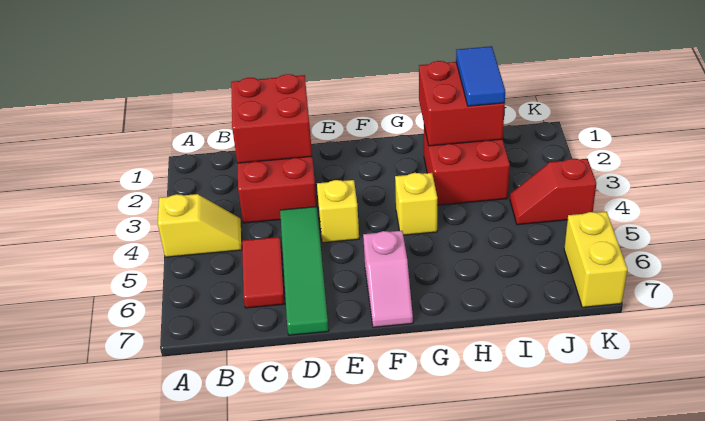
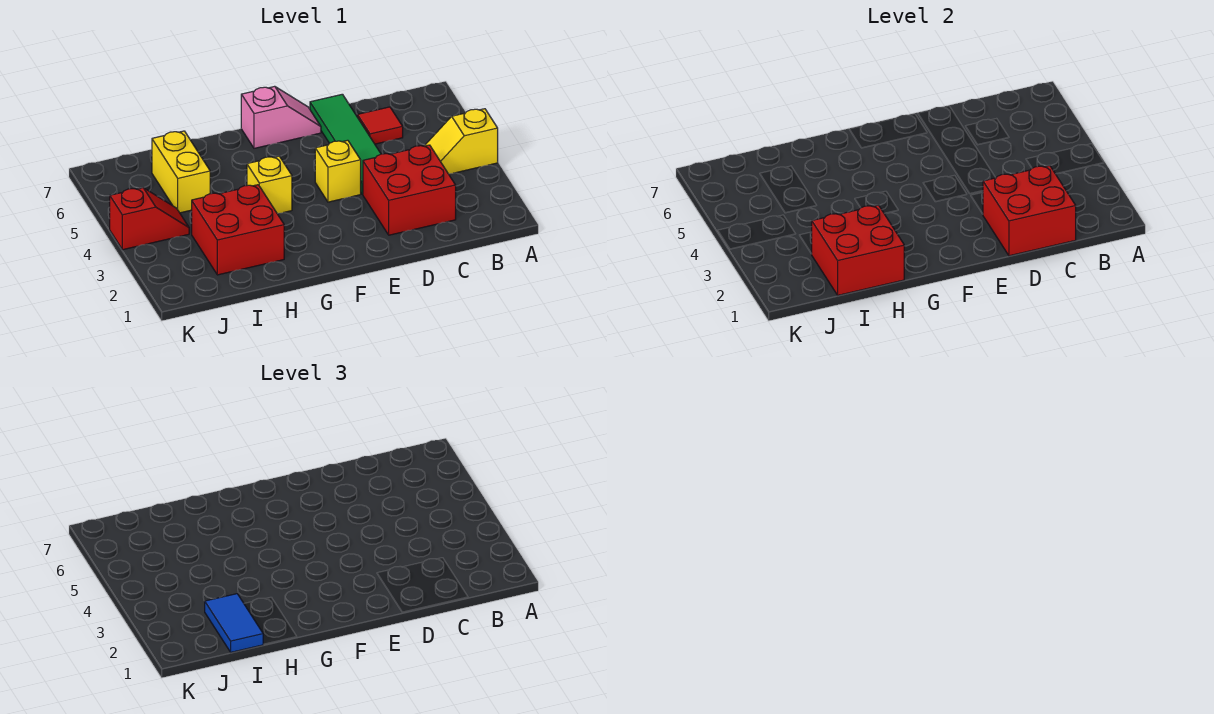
red tile C5:C6 level 1 -> red tile C6 level 1
pink slope F6:F7 level 1 top 6 -> pink slope E7:F7 level 1 top F
yellow brick K6:K7 level 1 -> yellow brick I5:I6 level 1

